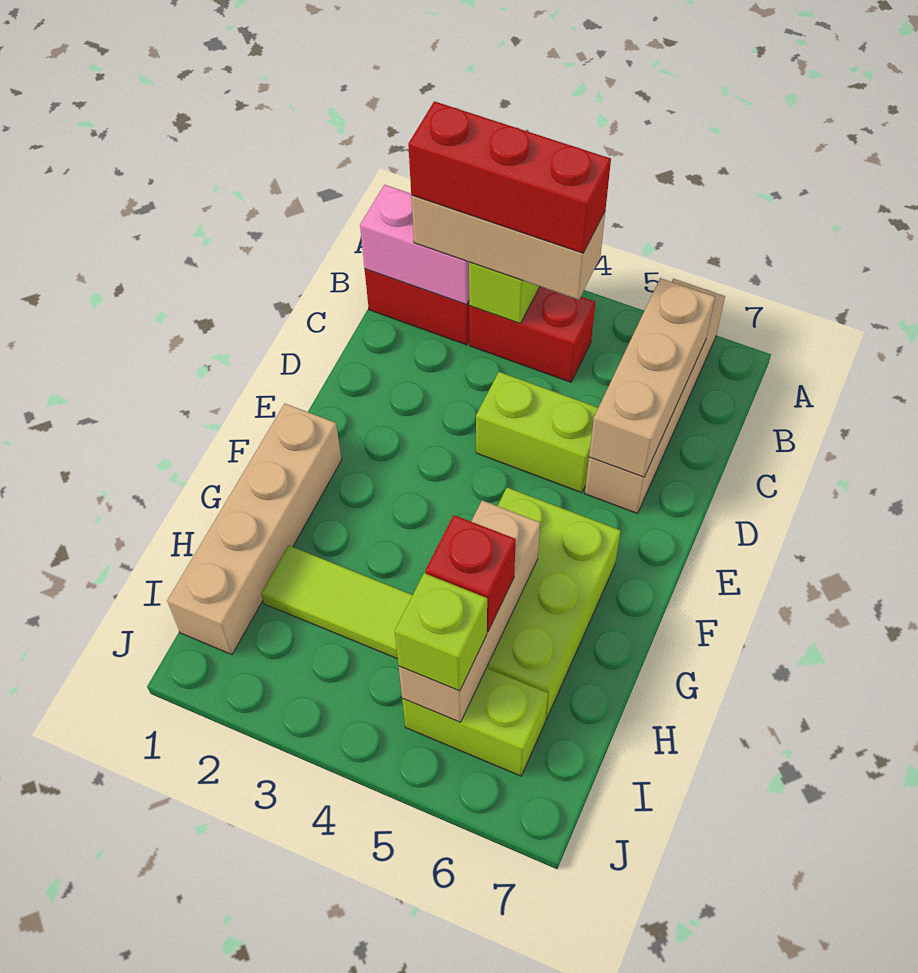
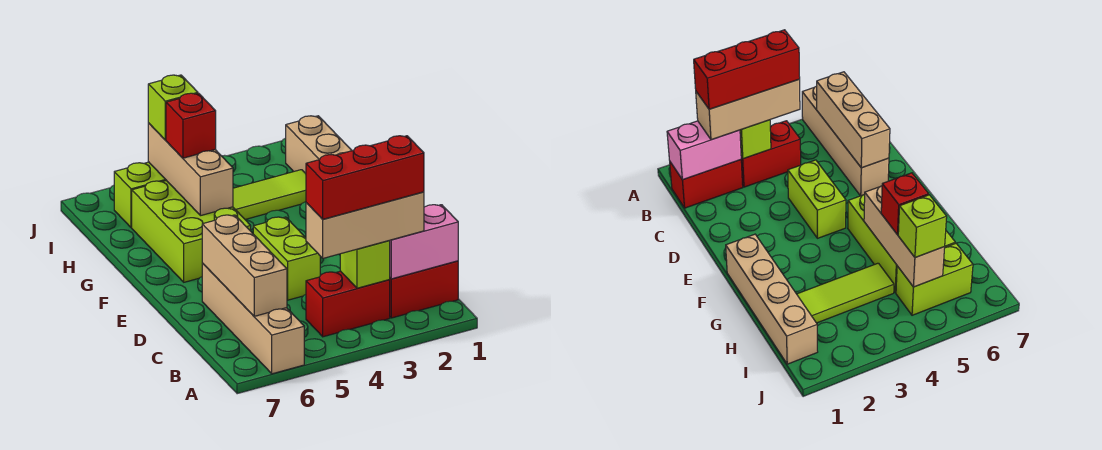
lime brick D4:D5 level 1 -> lime brick D4:E4 level 1

